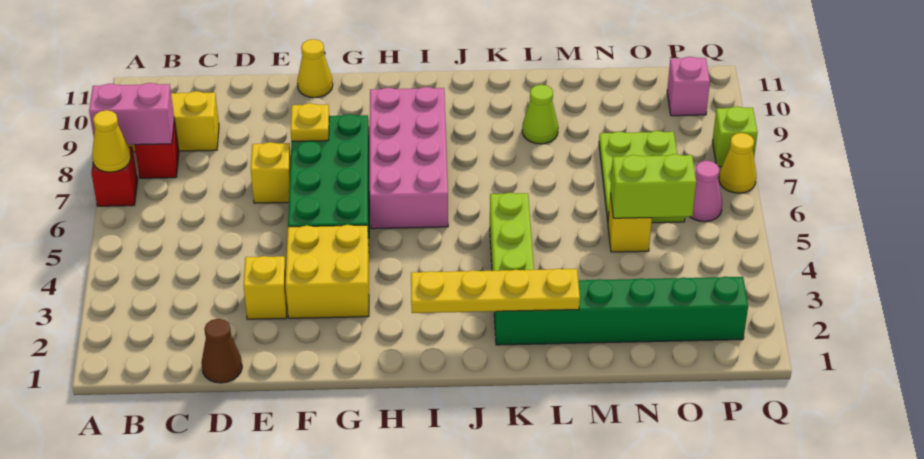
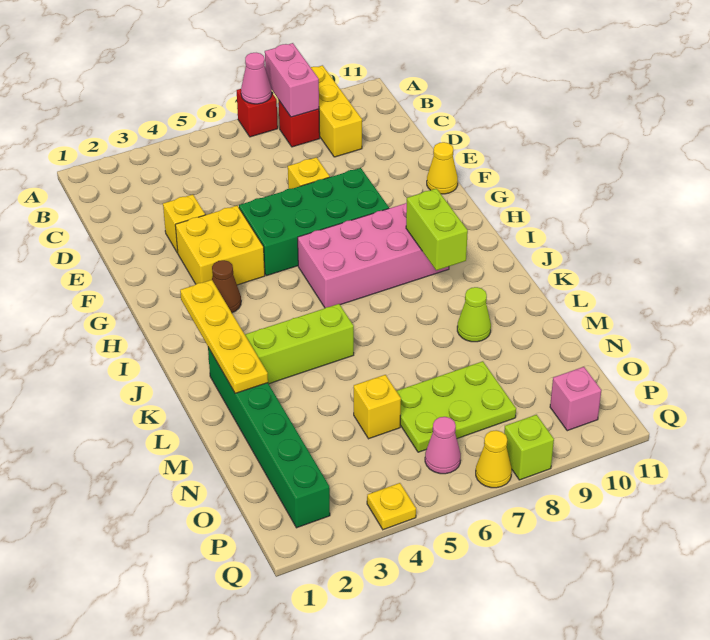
yellow cone A7 level 2 -> pink cone A7 level 2
brown cone D1 level 1 -> brown cone H3 level 1
yellow plate F8 level 2 -> yellow plate Q4 level 1
lime brick N5:O5 level 2 -> lime brick I9:J9 level 2

